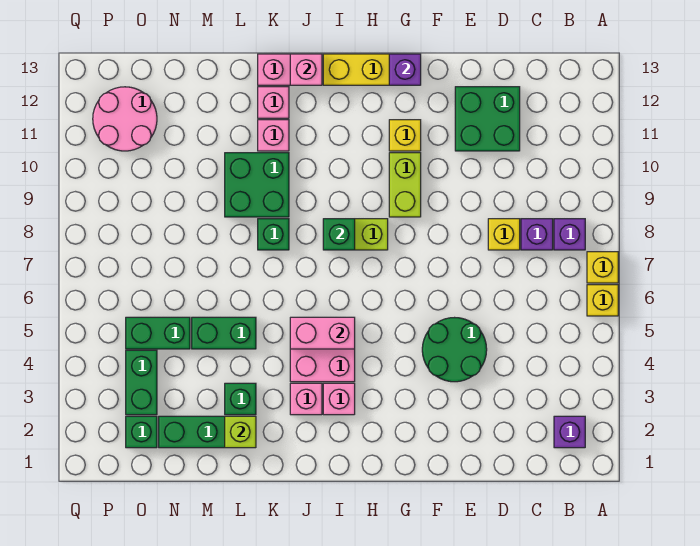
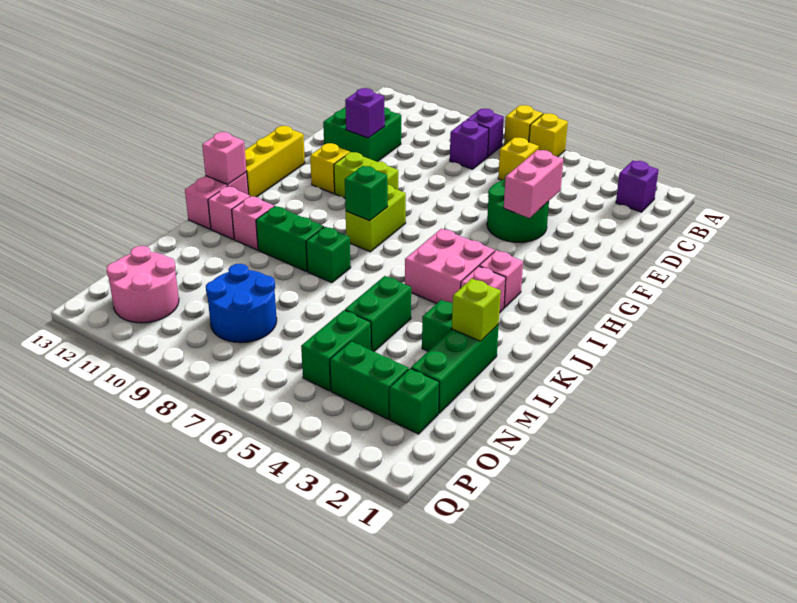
yellow brick D8 level 1 -> yellow brick C6 level 1
purple brick G13 level 2 -> purple brick E11 level 2
pink brick I5:J5 level 2 -> pink brick E4:F4 level 2
green brick K9:L10 level 1 -> green brick K9:K10 level 1
none -> blue round brick N8:O9 level 1

